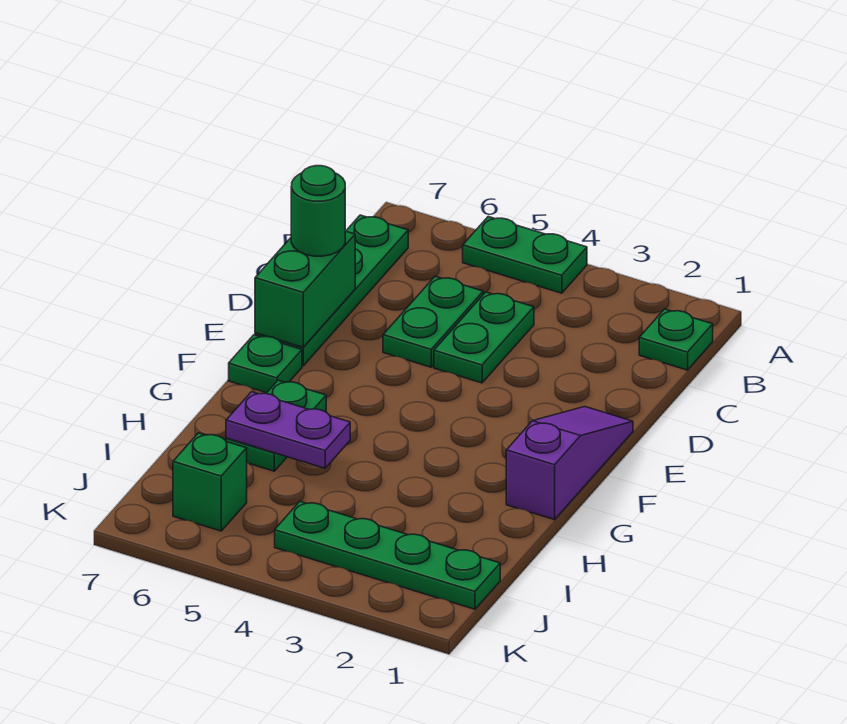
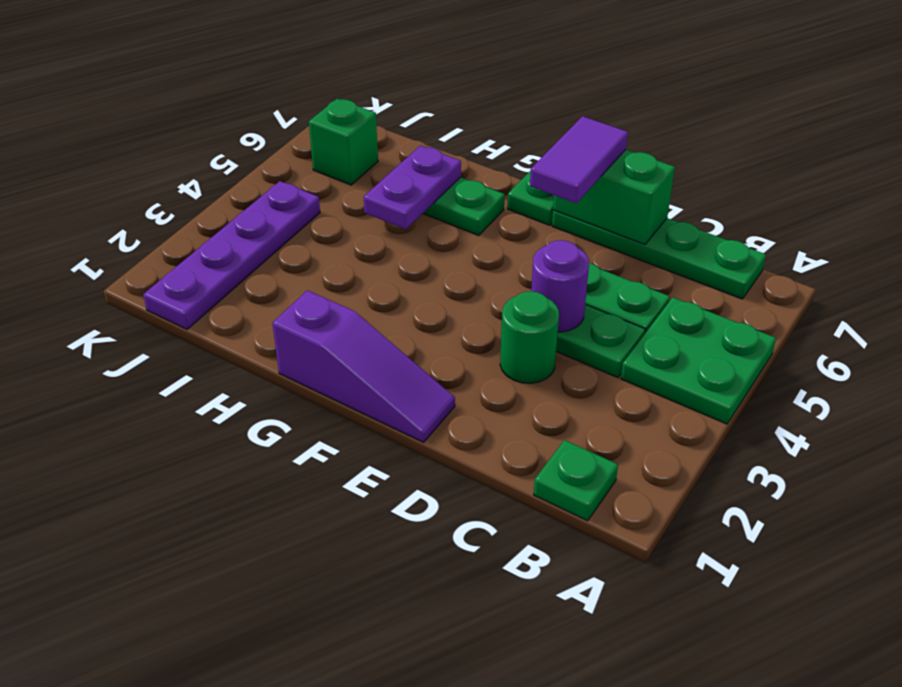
green plate A4:A5 level 1 -> green plate A4:B5 level 1
none -> purple round brick D4 level 2
green round brick D7 level 3 -> green round brick D3 level 1
none -> purple tile E6:E7 level 3
green plate J1:J4 level 1 -> purple plate J1:J4 level 1

